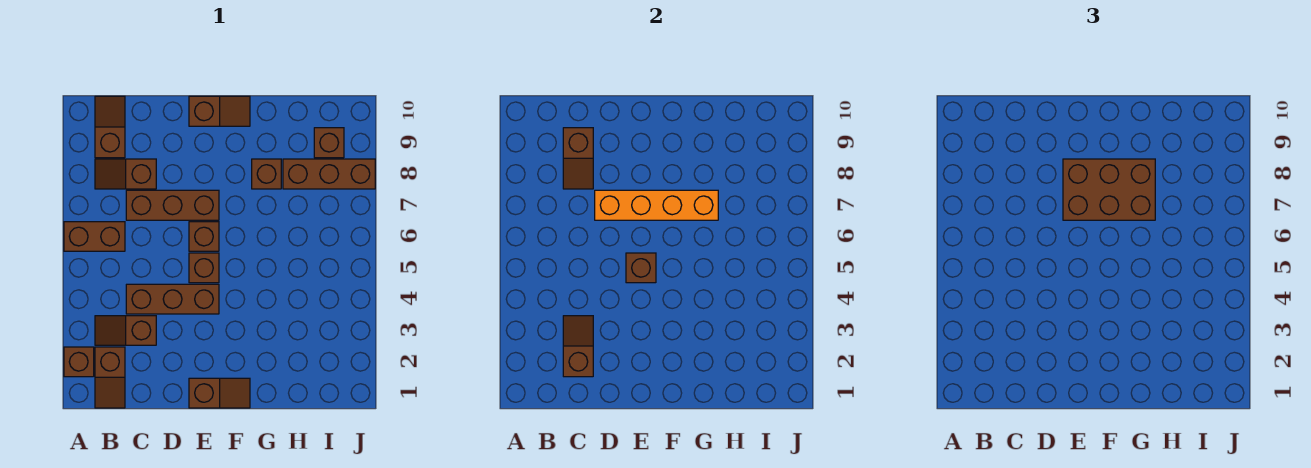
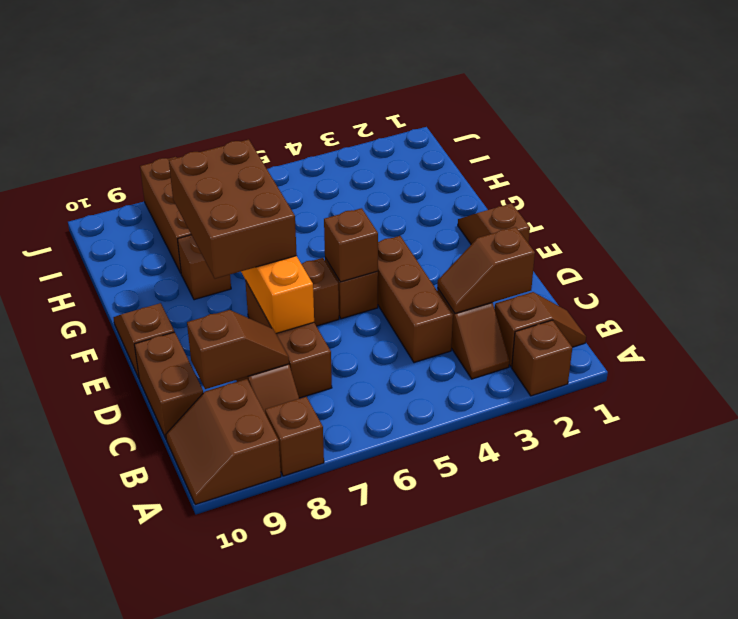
brown brick A6:B6 level 1 -> brown brick C10:D10 level 1
brown slope B9:B10 level 1 top 9 -> brown slope A9:B10 level 1 top 9
brown brick I9 level 1 -> brown brick A8 level 1

